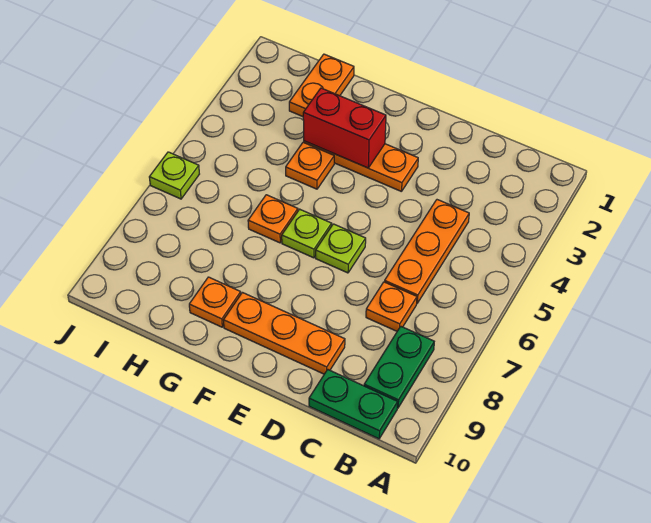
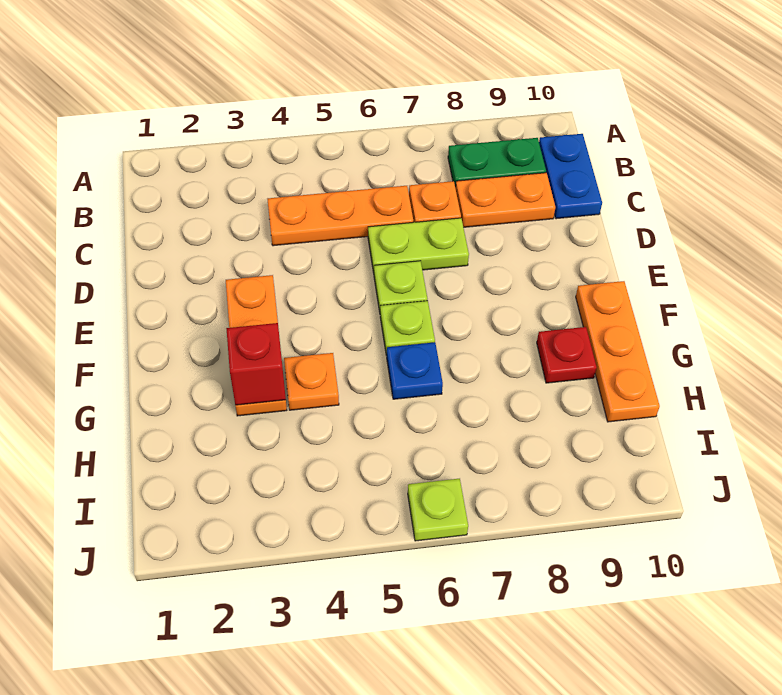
green plate B10:C10 level 1 -> blue plate B10:C10 level 1
none -> lime plate D6:D7 level 1
orange plate D9:F9 level 1 -> orange plate F10:H10 level 1
red brick F3:G3 level 2 -> red brick G3 level 2
orange plate G6 level 1 -> blue plate G6 level 1
orange plate G9 level 1 -> red plate G9 level 1
orange plate H1:H2 level 1 -> orange plate C8:C9 level 1

